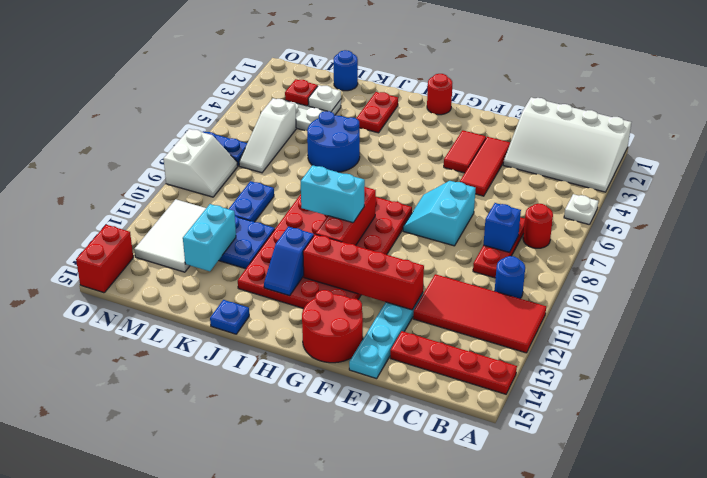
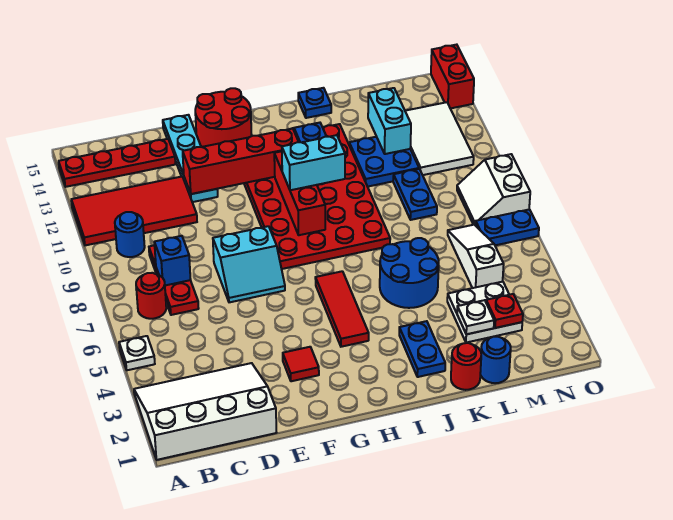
red tile E3:E5 level 1 -> red tile H4:H6 level 1
cyan slope E7:F8 level 1 top E -> cyan slope E7:F8 level 1 top 8
red tile F3:F4 level 1 -> red tile F3 level 1
red round brick H1 level 1 -> red round brick K1 level 1
red plate J2:J3 level 1 -> blue plate J2:J3 level 1

